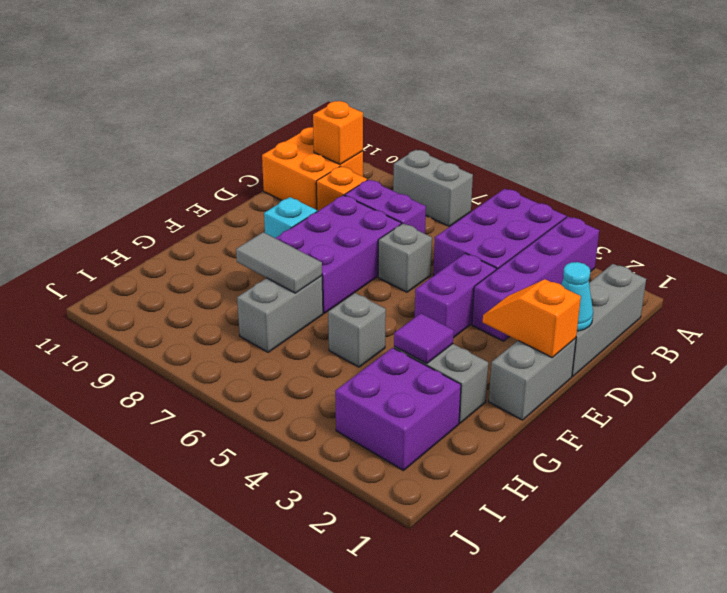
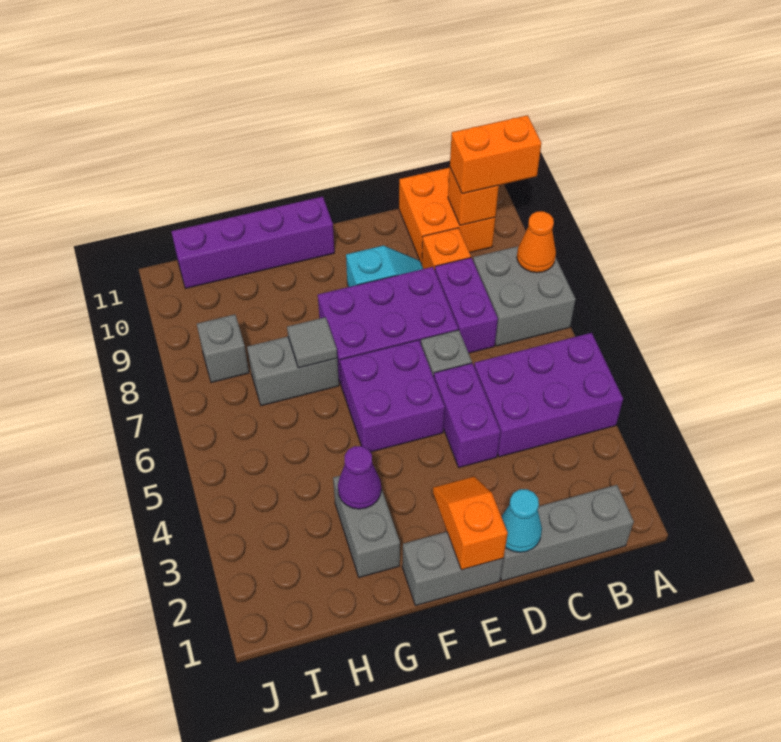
purple brick A3:D3 level 1 -> purple brick F11:I11 level 1
grey brick A7:A8 level 1 -> grey brick A7:B8 level 1
none -> orange cone A8 level 2
none -> orange brick A10:B10 level 3
purple brick D4:E4 level 1 -> purple brick D4:D5 level 1
purple tile G3 level 2 -> purple cone G3 level 2
grey brick G5 level 1 -> grey brick I8 level 1
grey tile G7:G8 level 2 -> grey tile G7 level 2
purple brick H2:I3 level 1 -> purple brick E5:F6 level 1

